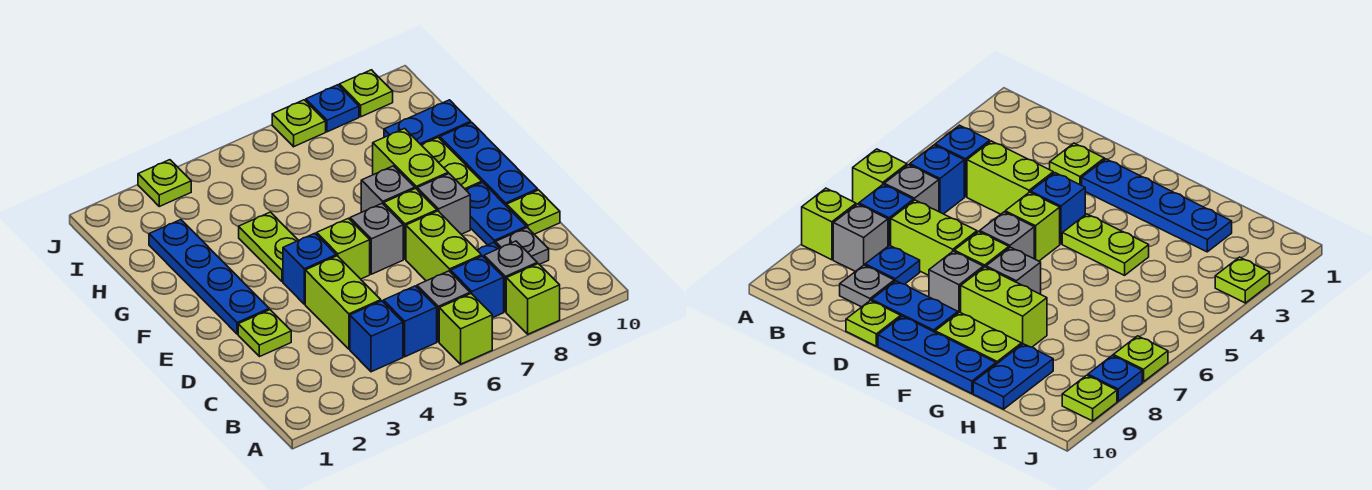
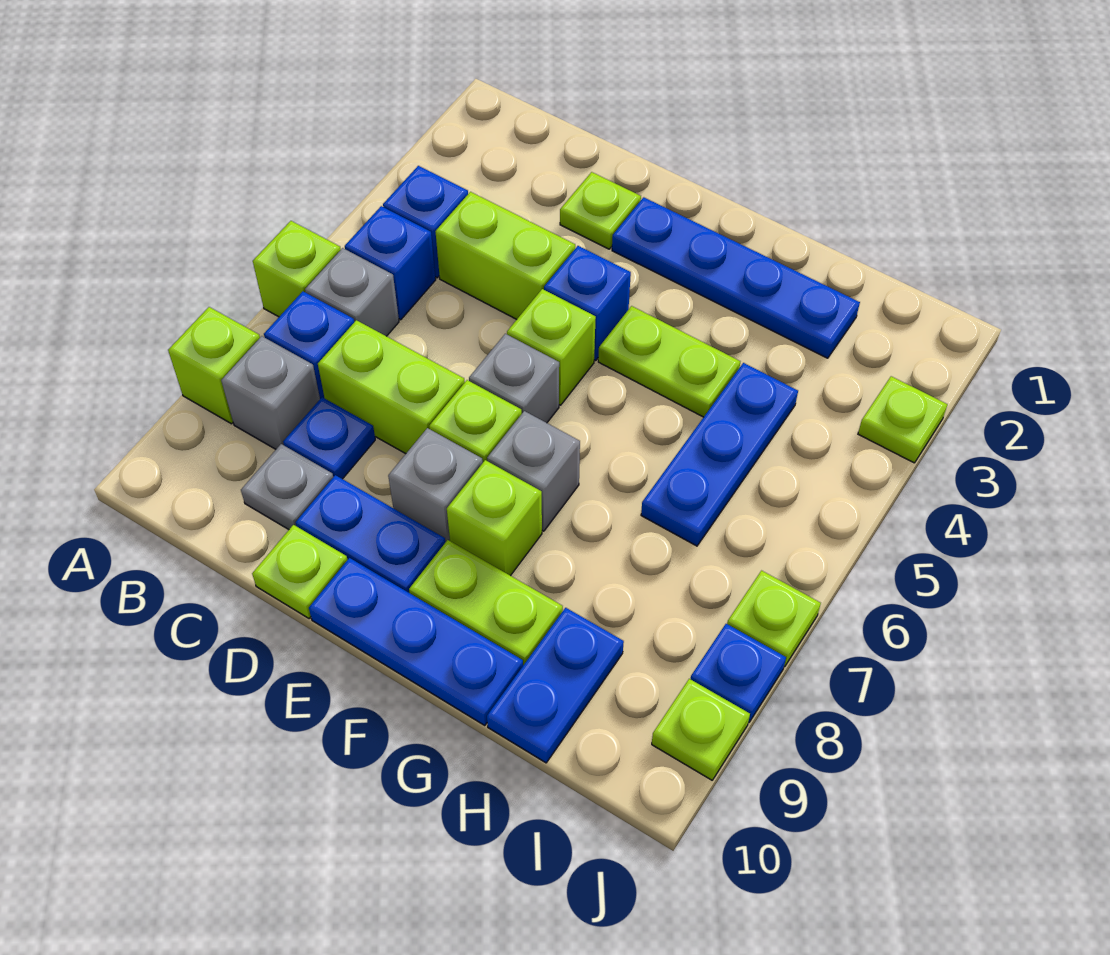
lime brick F8:G8 level 1 -> lime brick F8 level 1
none -> blue plate H4:H6 level 1

